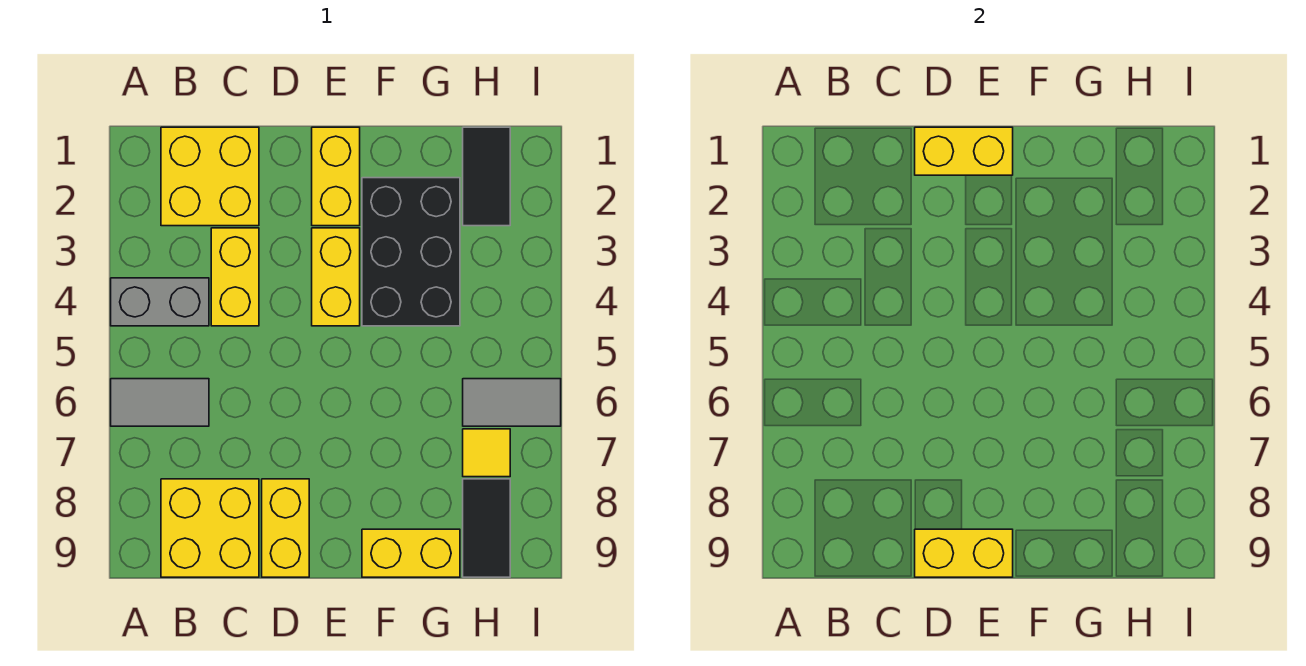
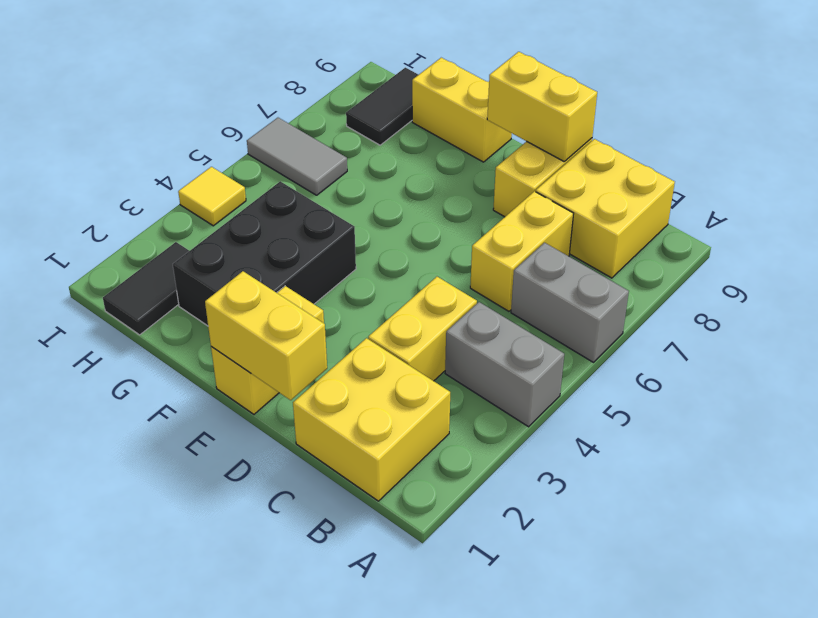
grey tile A6:B6 level 1 -> grey brick A6:B6 level 1
yellow brick E3:E4 level 1 -> yellow brick C6:C7 level 1
yellow tile H7 level 1 -> yellow tile I4 level 1

